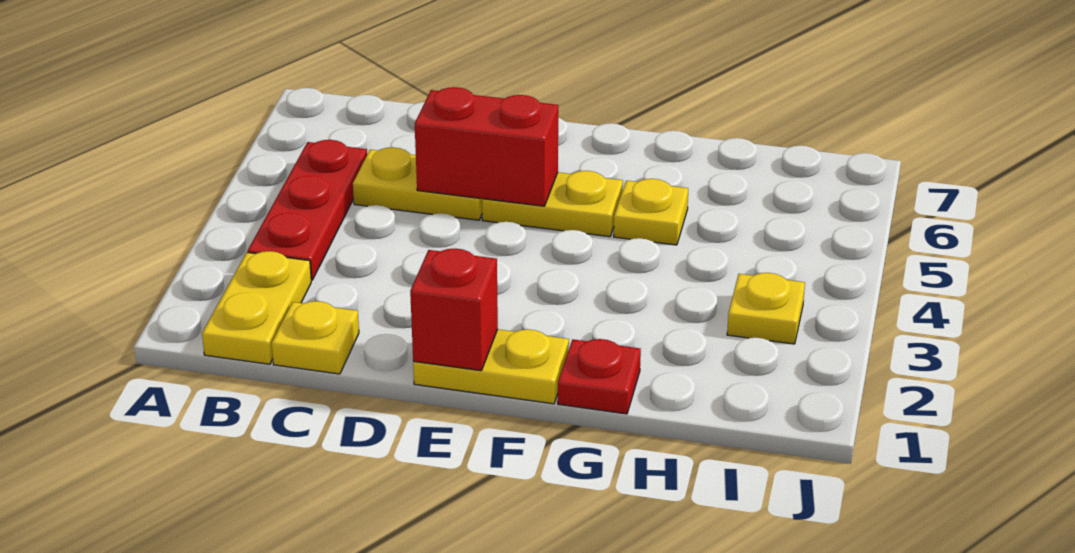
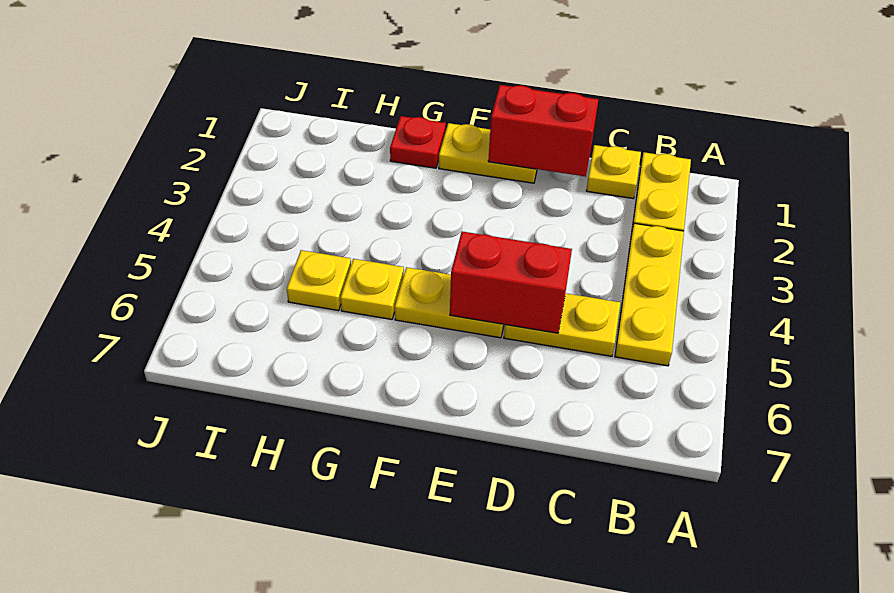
red plate B3:B5 level 1 -> yellow plate B3:B5 level 1
red brick E1 level 2 -> red brick D1:E1 level 2
yellow plate I3 level 1 -> yellow plate H5 level 1

